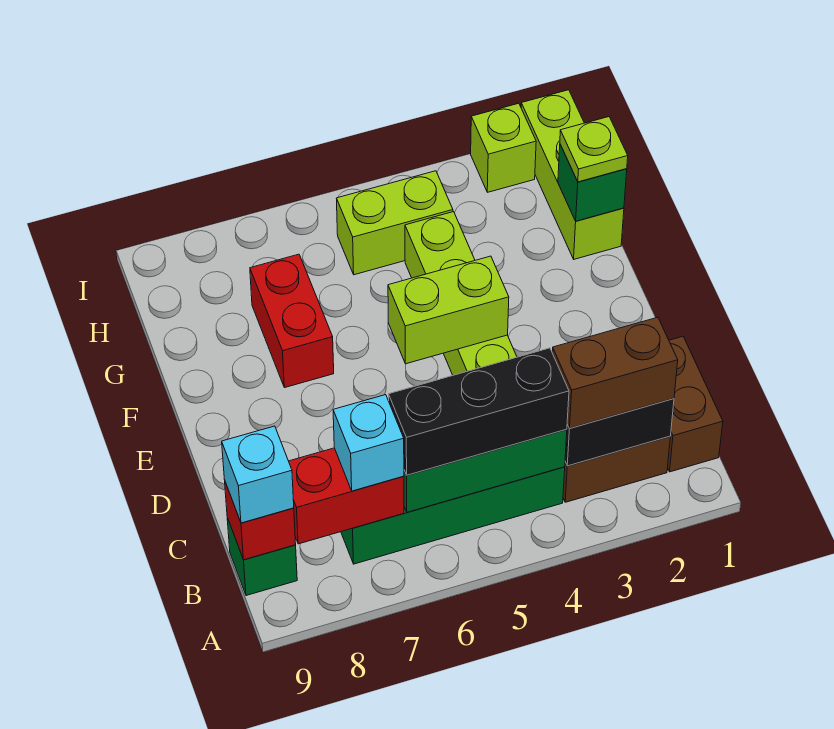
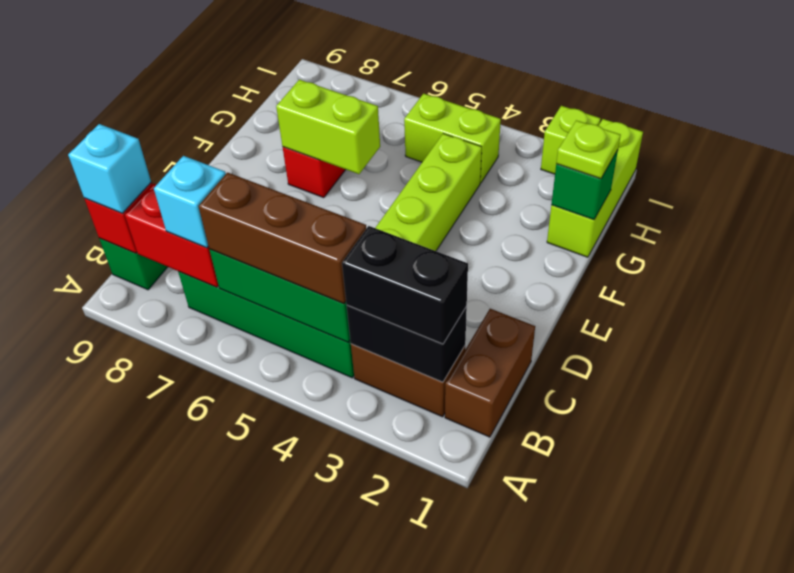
brown brick B2:B3 level 3 -> black brick B2:B3 level 3
black brick B4:B6 level 3 -> brown brick B4:B6 level 3
lime brick E4:E5 level 2 -> lime brick F6:F7 level 2

